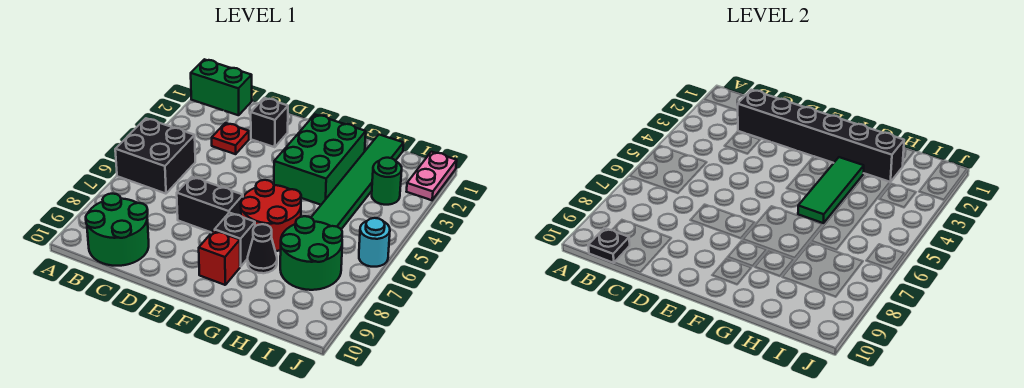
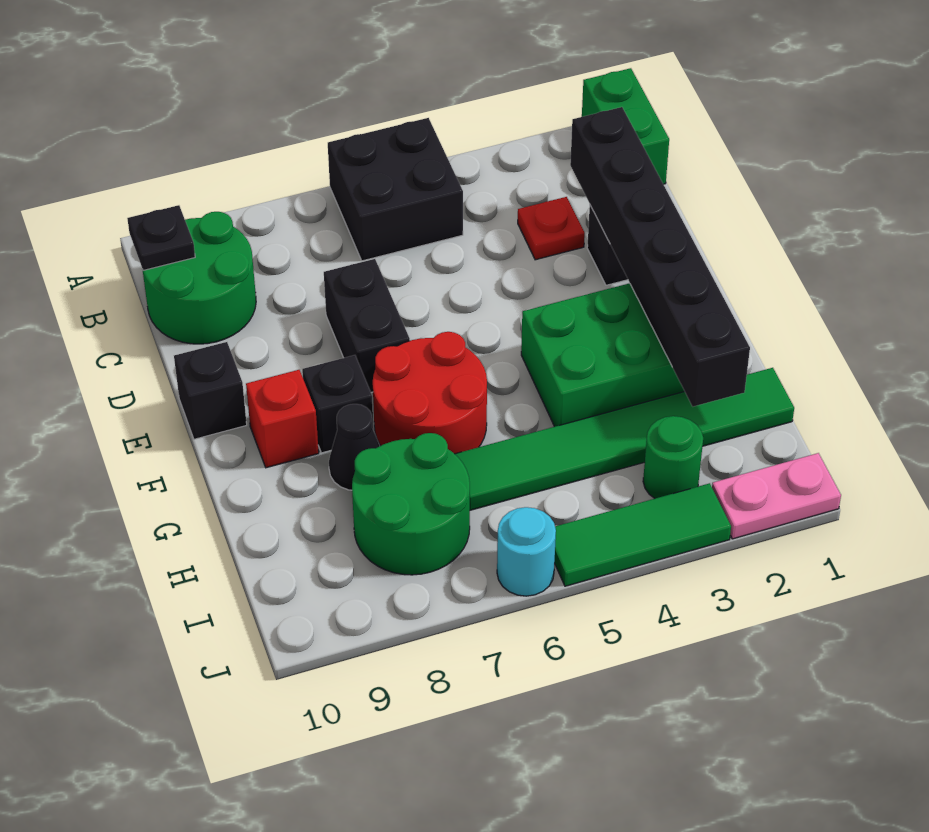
none -> black brick E10 level 1
green tile G3:G5 level 2 -> green tile J3:J5 level 1

